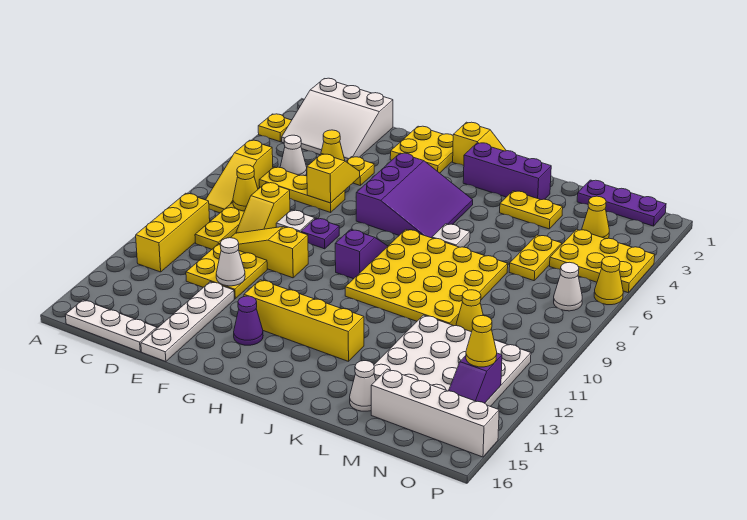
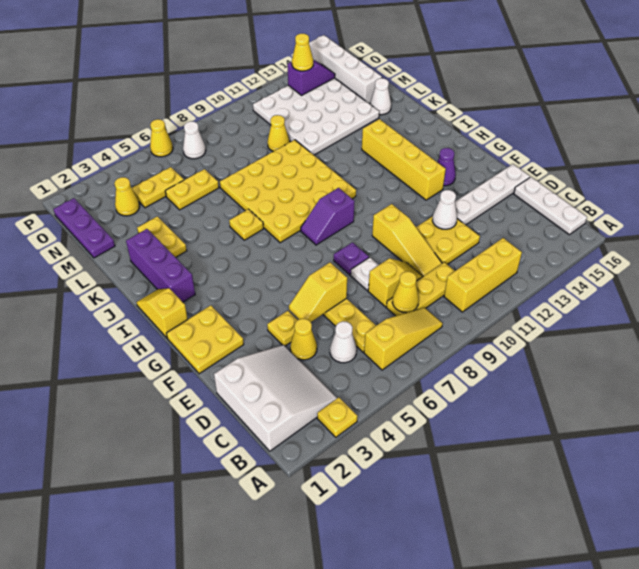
purple slope G4:I6 level 1 top G -> none
white plate J6 level 1 -> yellow plate J6 level 1
yellow plate N4:P5 level 1 -> yellow plate N4:N5 level 1

